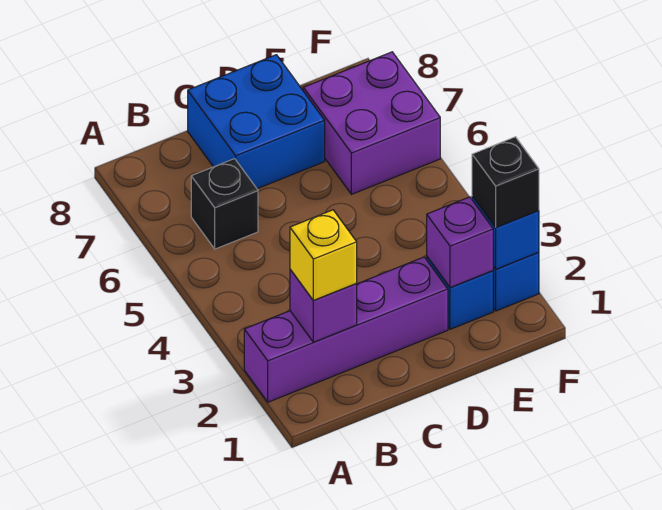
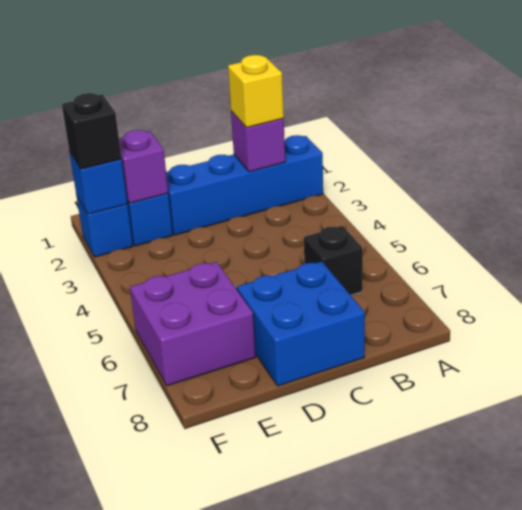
purple brick A2:D2 level 1 -> blue brick A2:D2 level 1

